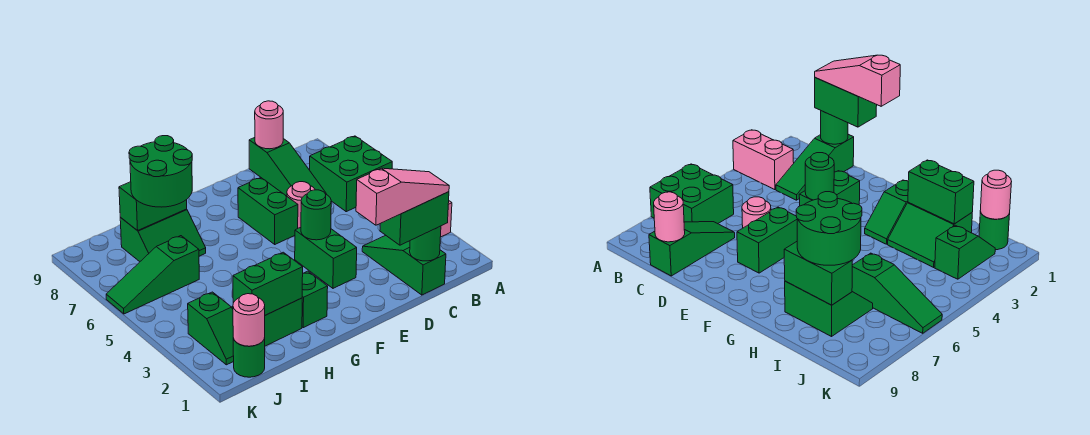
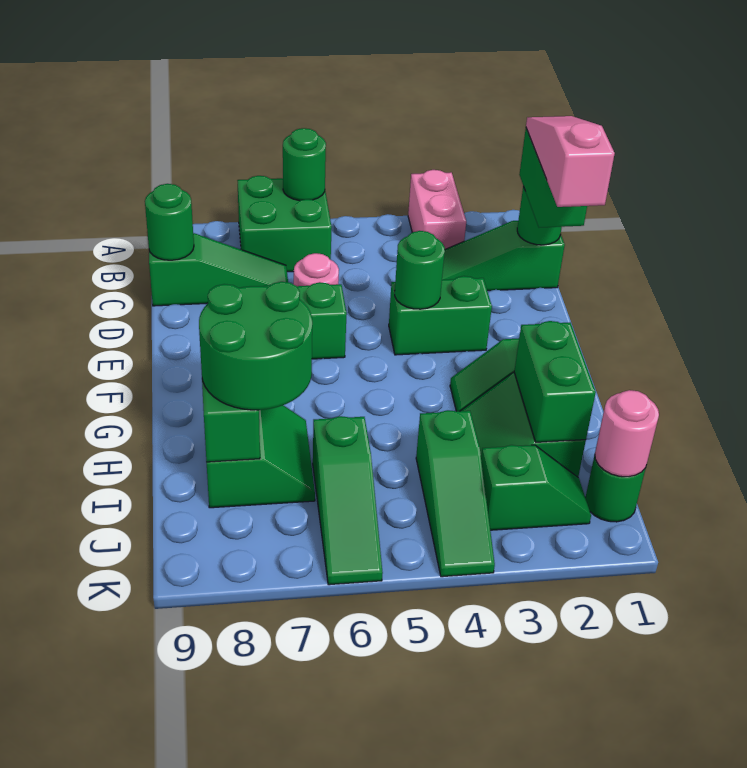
none -> green round brick A6 level 2
pink round brick C9 level 2 -> green round brick C9 level 2
none -> green slope I4:K4 level 1 top I

